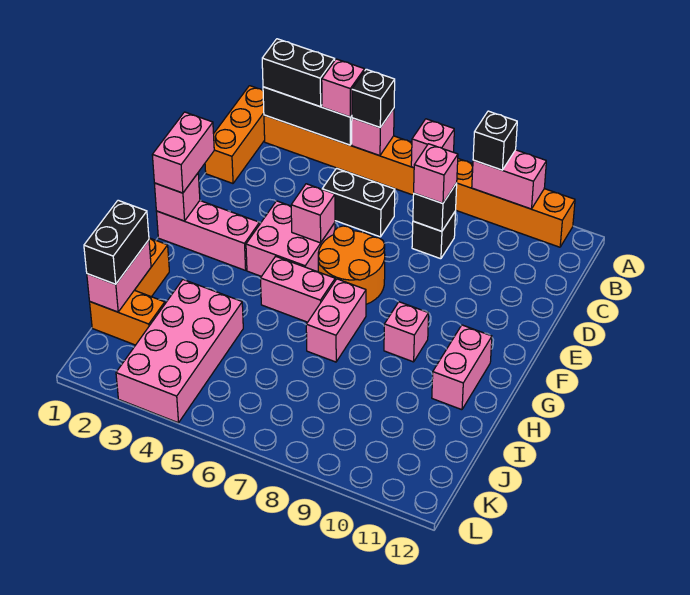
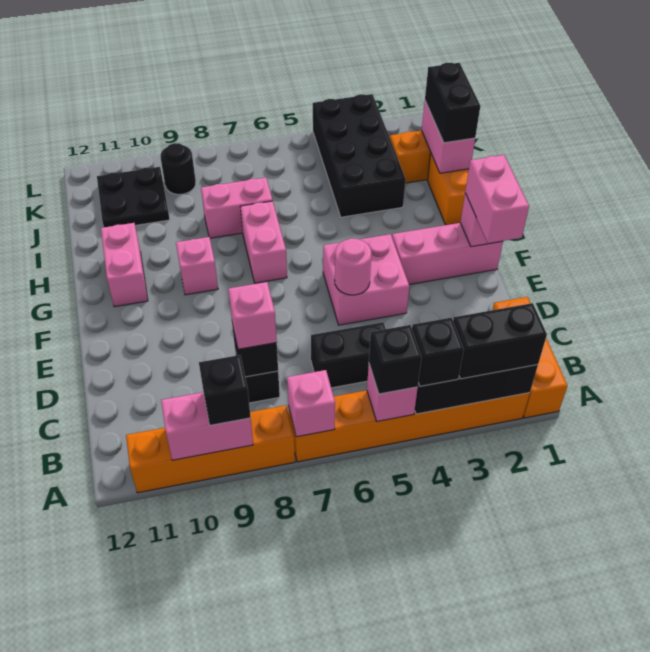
pink brick A4 level 3 -> black brick A4 level 3
pink brick E5 level 2 -> pink round brick E5 level 2
orange round brick E6:F7 level 1 -> none
pink brick G5:G6 level 1 -> pink brick I7:I8 level 1
pink brick I3:L4 level 1 -> black brick I3:L4 level 1
none -> black plate J10:K11 level 1
none -> black round brick K9 level 1

